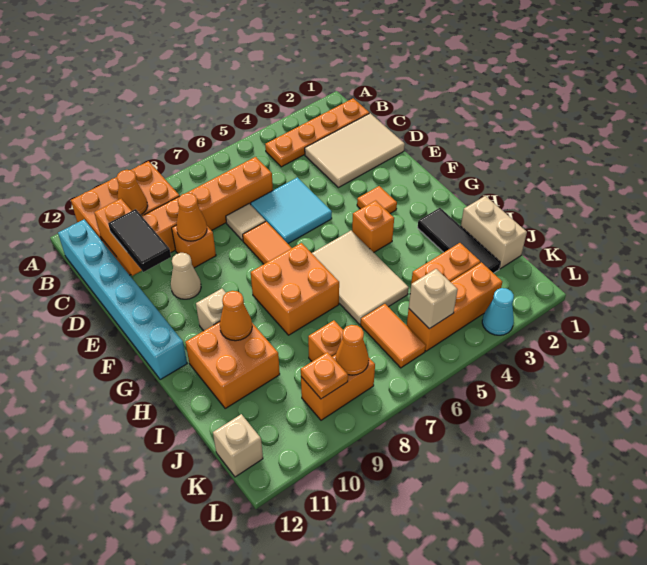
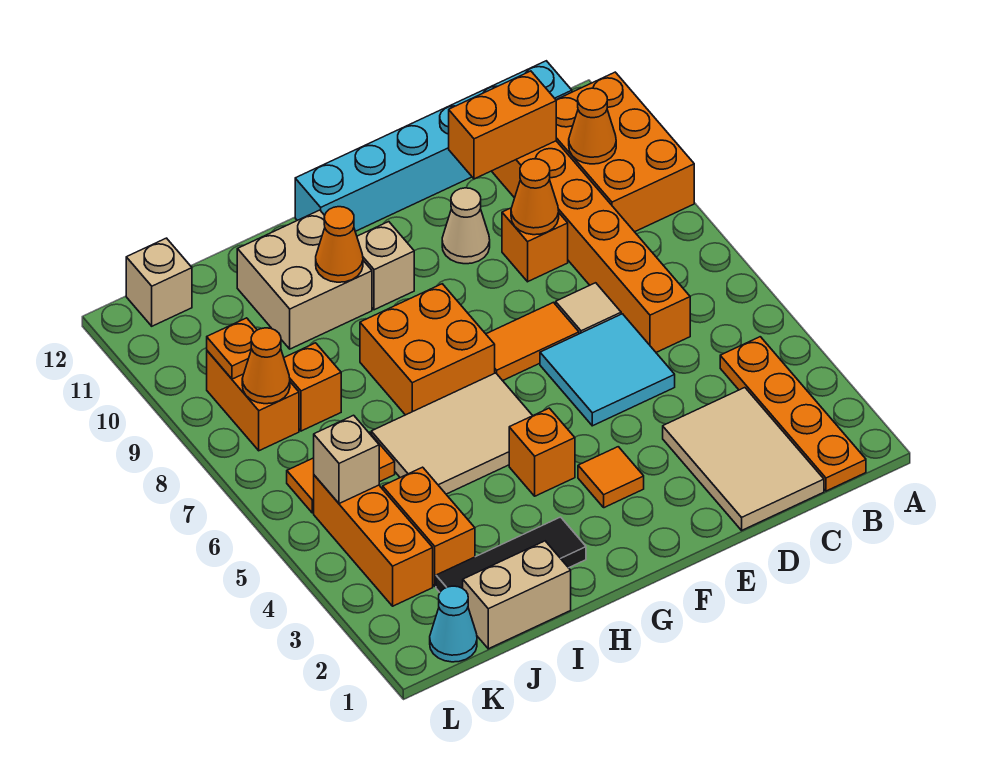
black tile D11:E11 level 3 -> none
orange brick H10:I11 level 1 -> tan brick H10:I11 level 1
cyan cone L3 level 1 -> cyan cone K1 level 1

